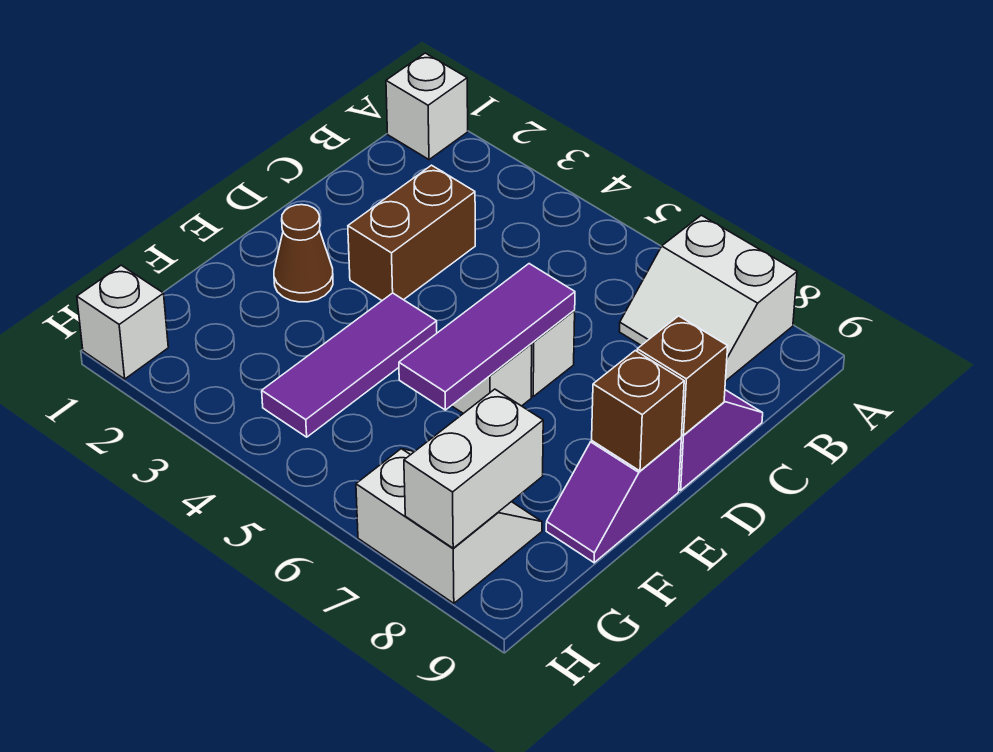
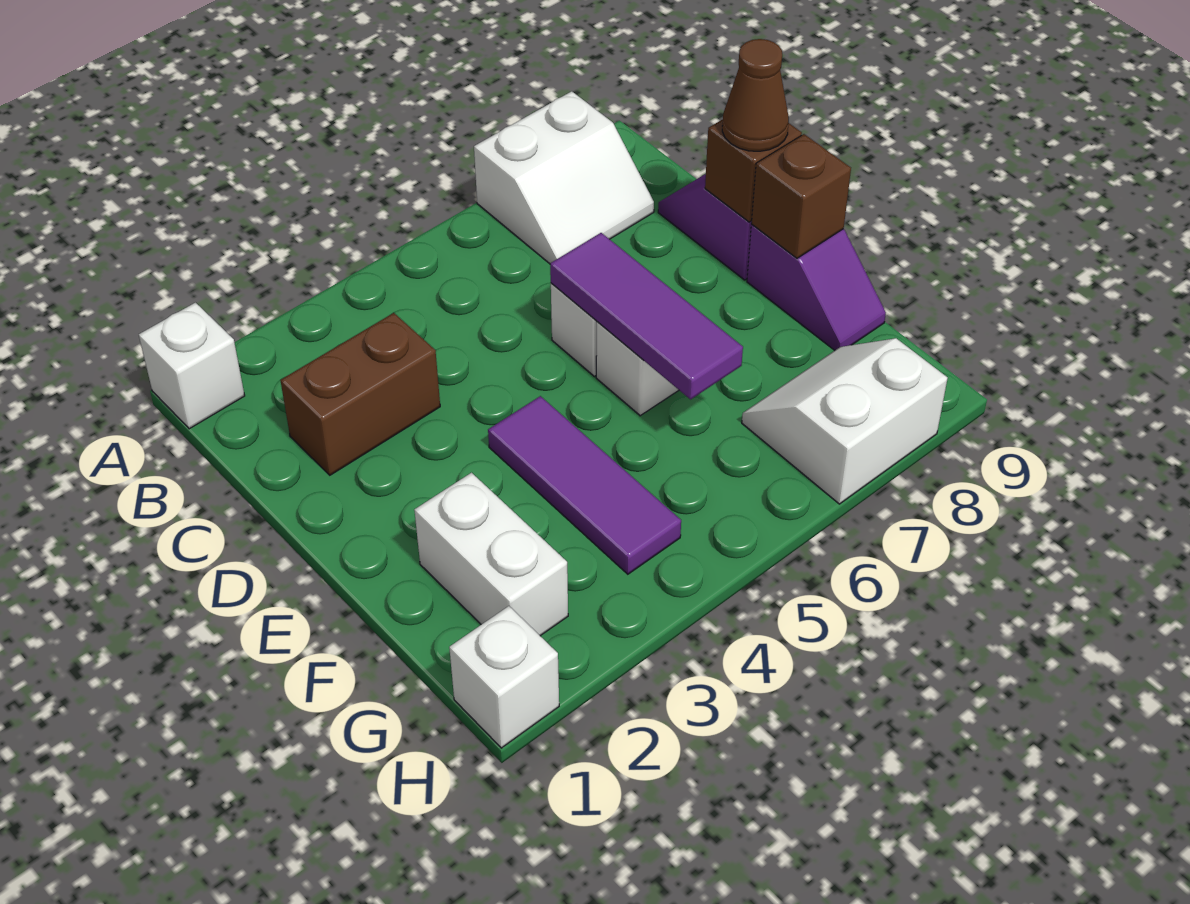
brown brick C3:D3 level 1 -> brown brick C2:C3 level 1
brown cone E2 level 1 -> brown cone D9 level 3
white brick G8:H8 level 2 -> white brick F2:G2 level 1

